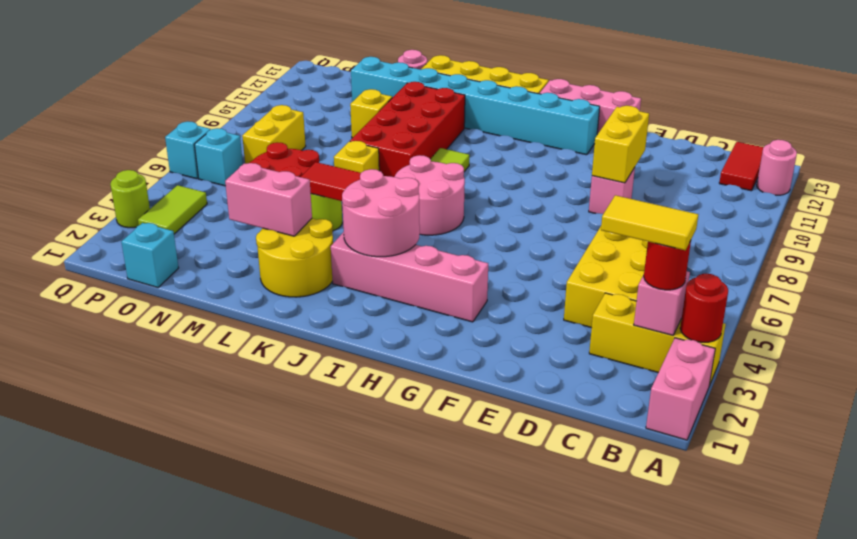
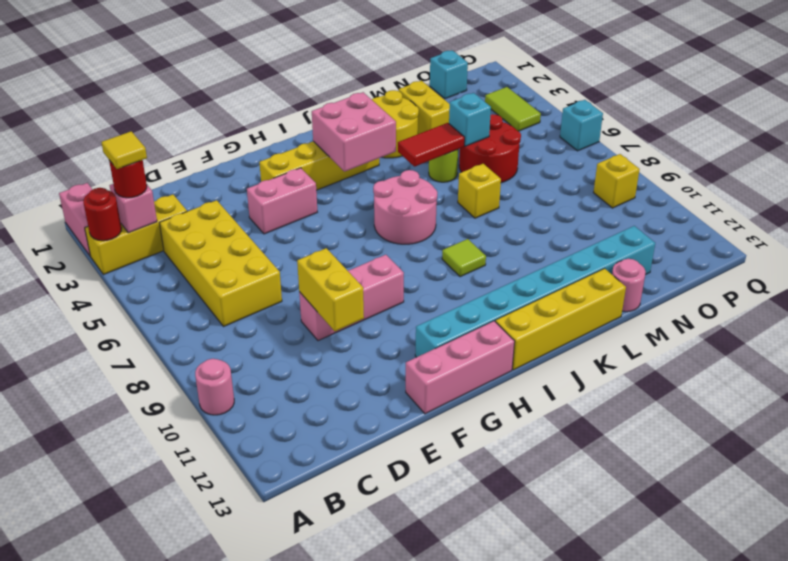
pink round brick A12 level 1 -> pink round brick A10 level 1
yellow tile B3:C3 level 4 -> yellow tile B3 level 4
red tile B12:B13 level 1 -> none
pink brick E9 level 1 -> pink brick E9:G9 level 1
pink brick G3:J3 level 1 -> yellow brick G3:J3 level 1
pink round brick I3:J4 level 2 -> pink brick I3:J4 level 2
red brick K8:L11 level 1 -> none
pink brick L3:M3 level 2 -> pink brick F4:G4 level 1
yellow brick M10 level 1 -> yellow brick P9 level 1
yellow brick O7:O8 level 1 -> yellow brick M2:M3 level 1
cyan brick P6 level 1 -> cyan brick M5 level 2
lime round brick Q3 level 1 -> none

